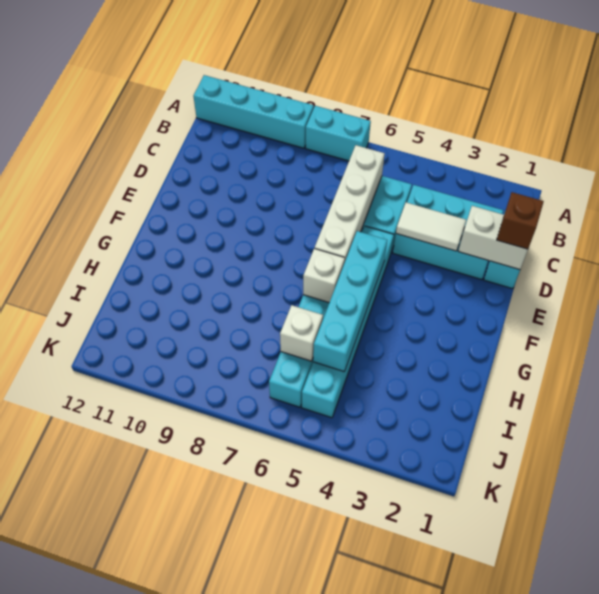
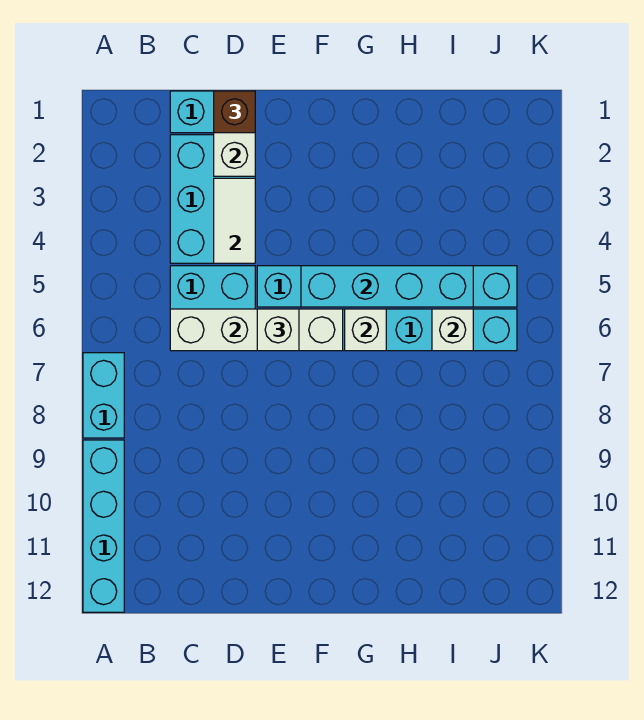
none -> white brick E6 level 3

